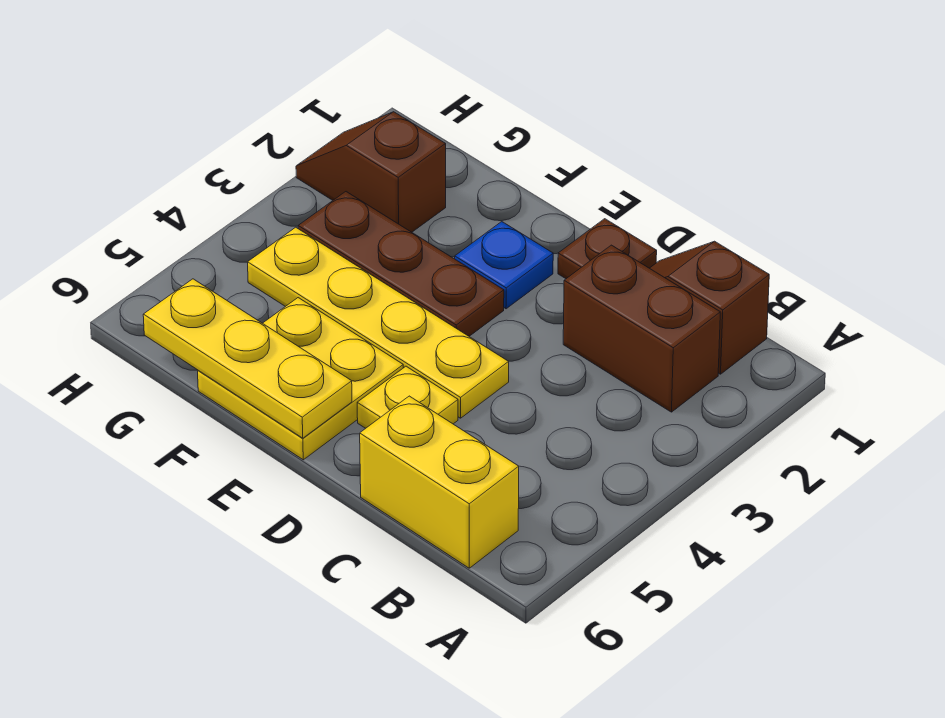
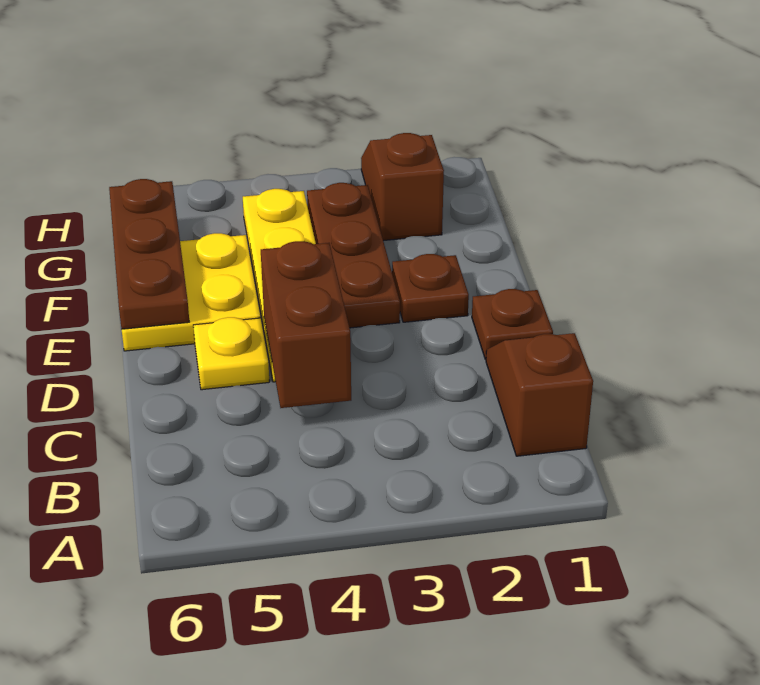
brown brick B2:C2 level 1 -> brown brick C4:D4 level 2
yellow brick B6:C6 level 1 -> none
blue plate E2 level 1 -> brown plate E2 level 1
yellow plate E6:G6 level 2 -> brown plate E6:G6 level 2

